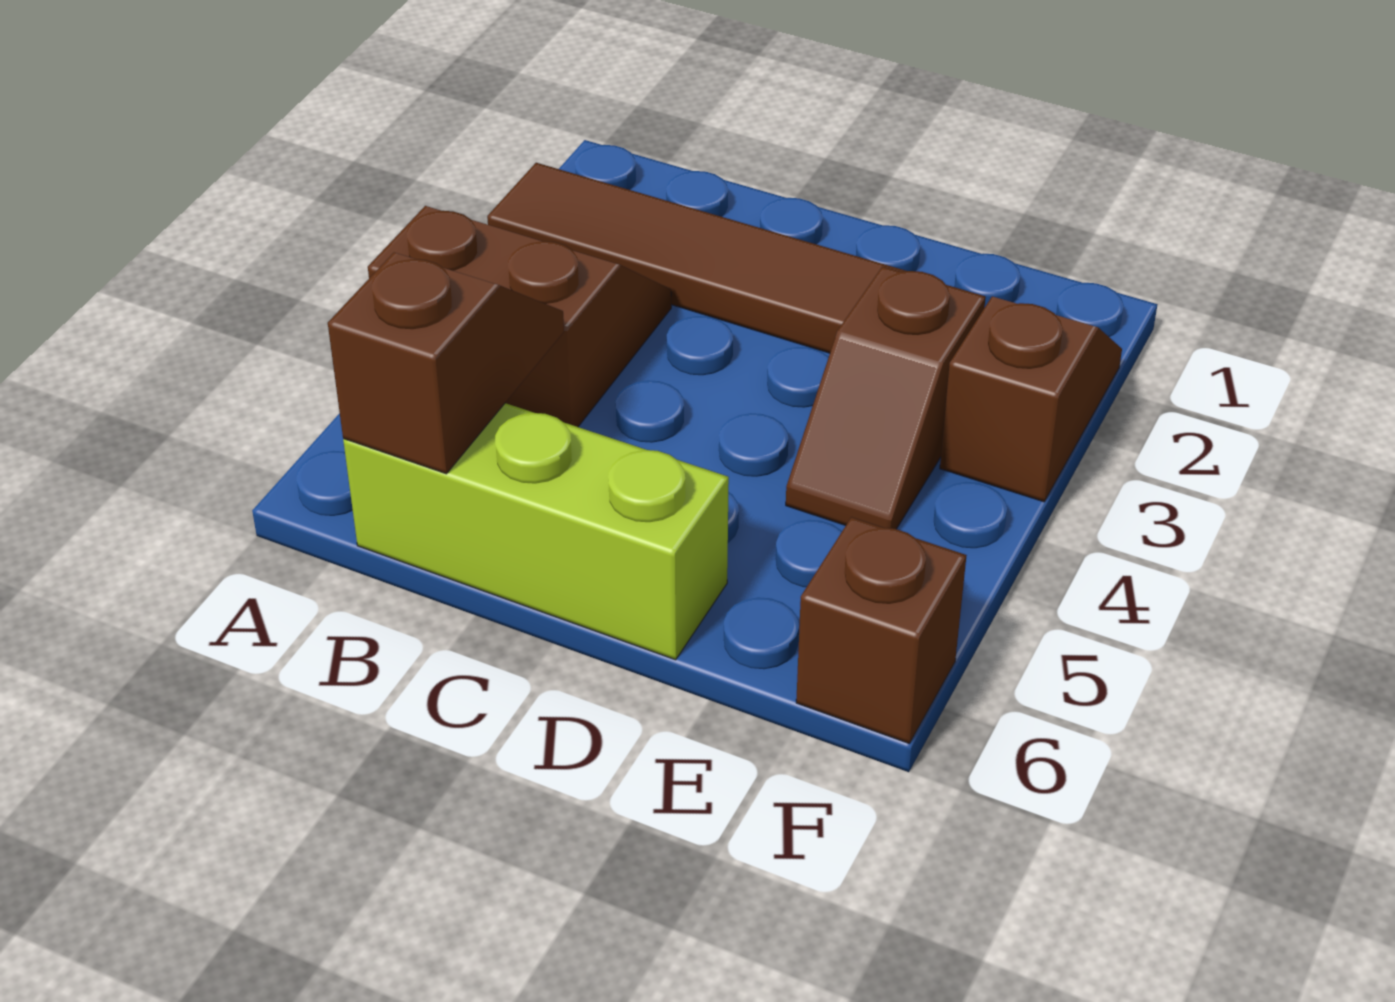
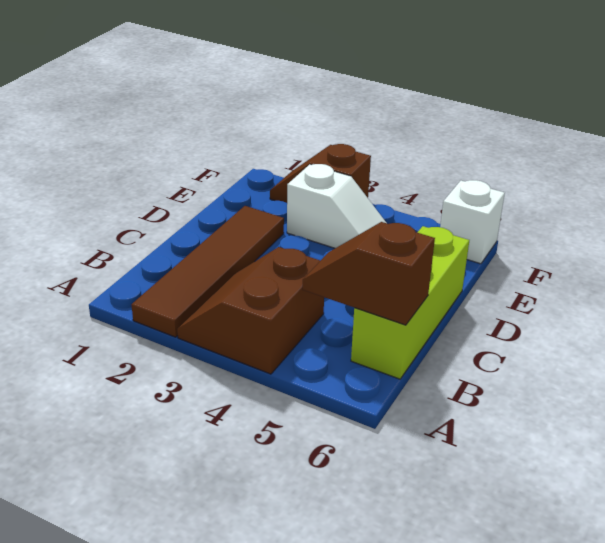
brown slope E3:E4 level 1 top 3 -> white slope E3:E4 level 1 top 3
brown brick F6 level 1 -> white brick F6 level 1

